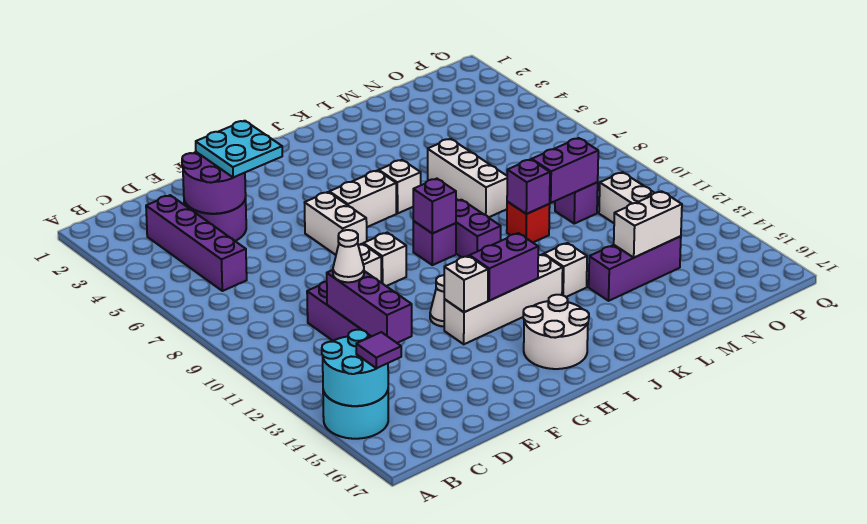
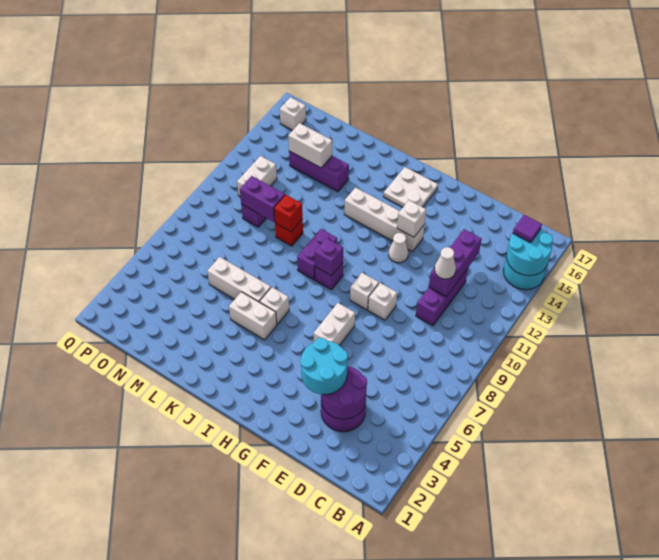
purple brick C3:C6 level 1 -> none
cyan plate E3:F4 level 3 -> cyan round brick E3:F4 level 3
white brick H6:I6 level 1 -> white brick J5:K5 level 1
purple brick H13:I13 level 2 -> none
white round brick H15:I16 level 1 -> white plate H15:I16 level 1
white brick K13 level 1 -> white brick P16 level 1
white brick L6:L8 level 1 -> white brick K6:M6 level 1
purple brick L10 level 2 -> red brick L10 level 2

